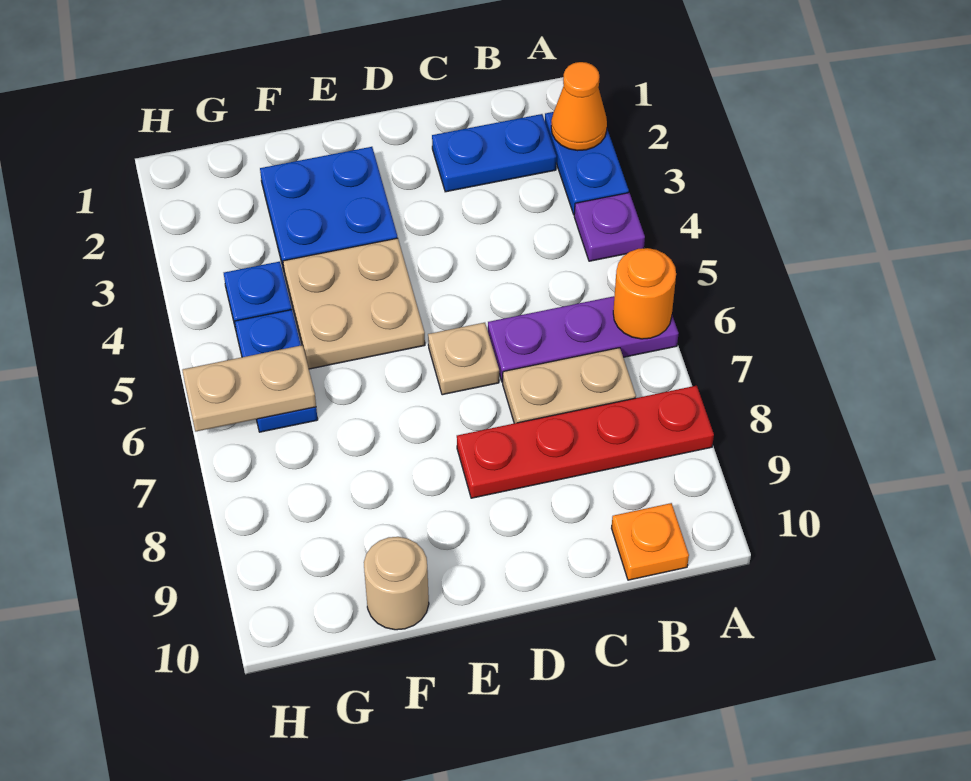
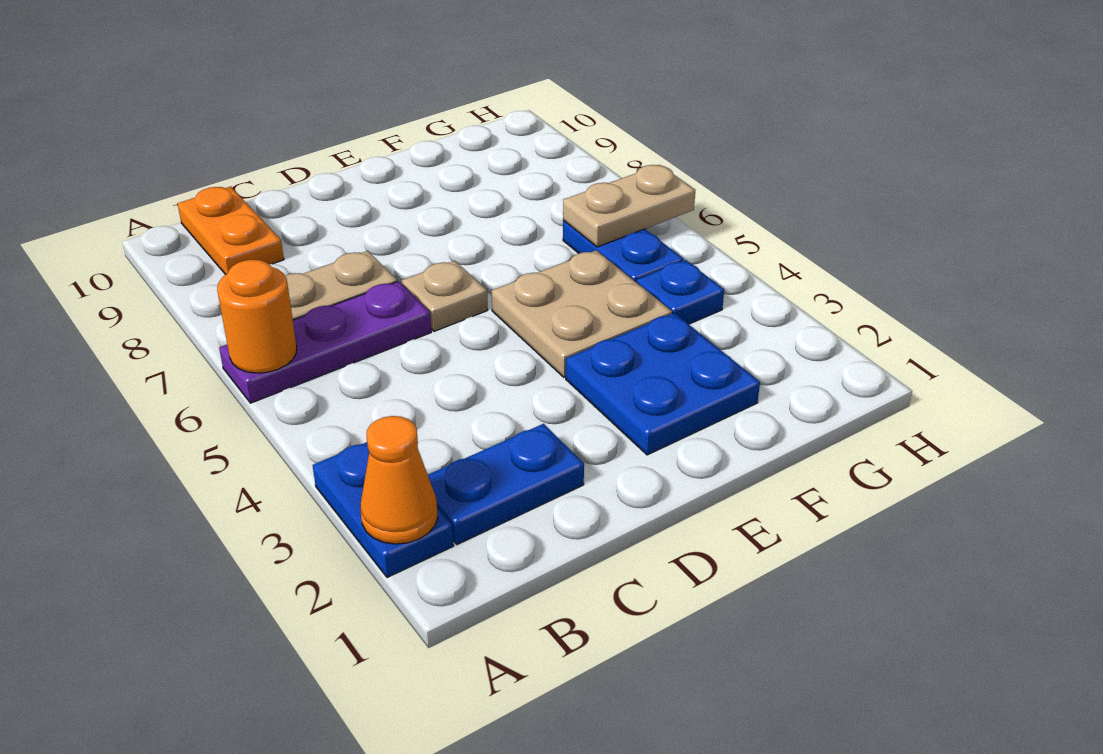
purple plate A4 level 1 -> none
red plate A8:D8 level 1 -> none
orange plate B10 level 1 -> orange plate B9:B10 level 1
tan round brick F10 level 1 -> none

